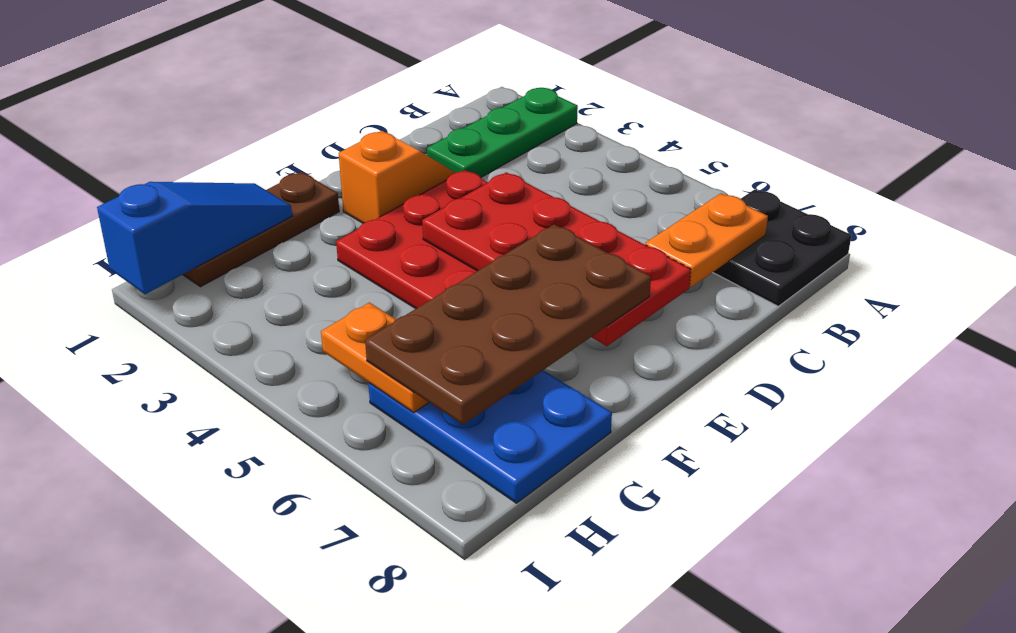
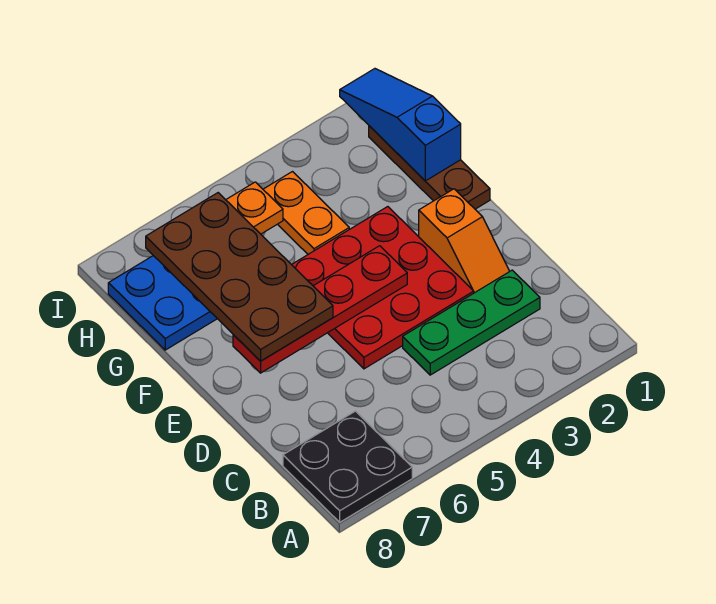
green plate A2:C2 level 1 -> green plate C2:C4 level 1
orange plate B7:C7 level 2 -> orange plate G4:H4 level 1
red plate D4:E7 level 2 -> red plate E4:E7 level 2
blue slope G1:I1 level 2 top I -> blue slope G1:I1 level 2 top G

